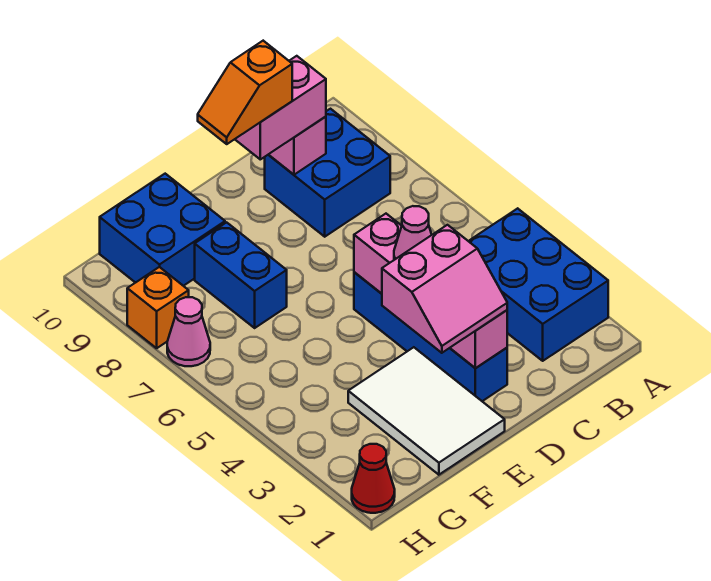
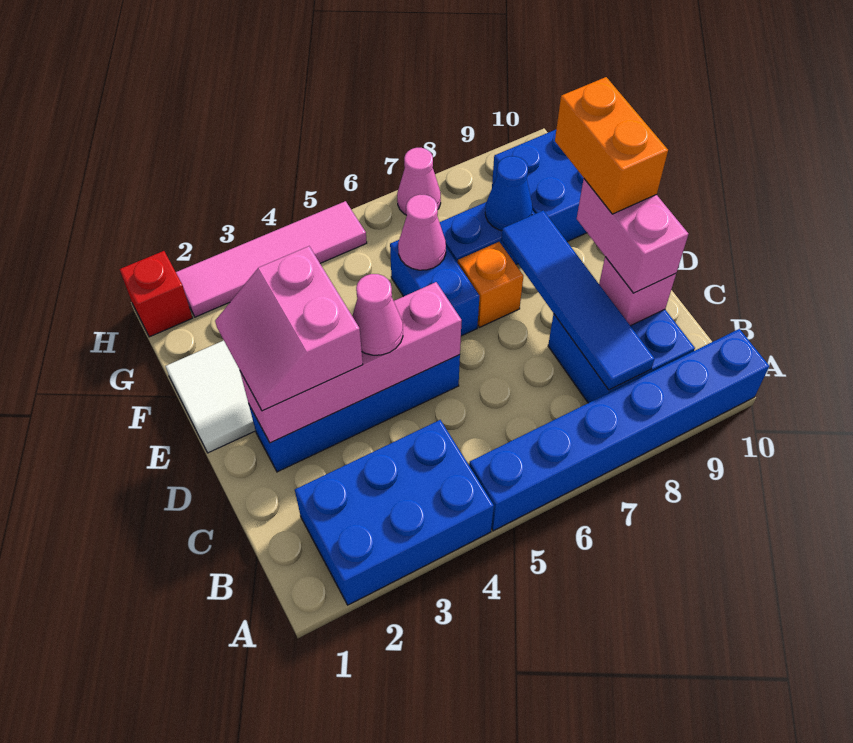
none -> blue brick A5:A10 level 1
none -> blue tile B8:E8 level 2
orange slope D9:E9 level 4 top D -> orange brick D9:E9 level 4
none -> blue brick E6:F6 level 1
none -> pink cone F6 level 2
none -> blue cone F8 level 2
red cone H1 level 1 -> red brick H1 level 1
none -> pink tile H2:H5 level 1
orange brick H8 level 1 -> orange brick E7 level 1

